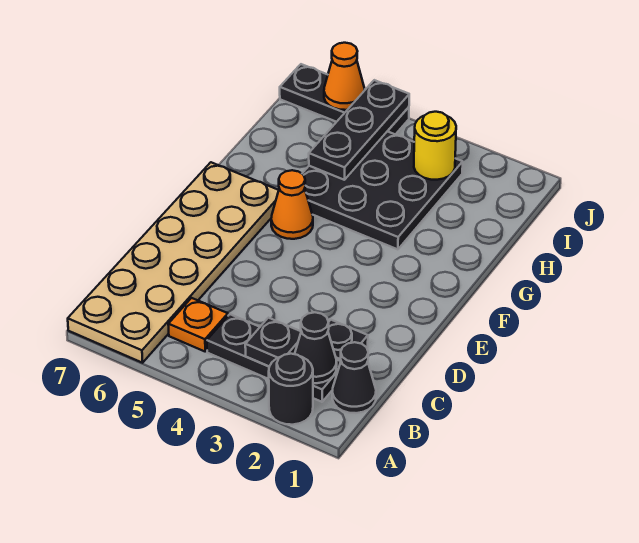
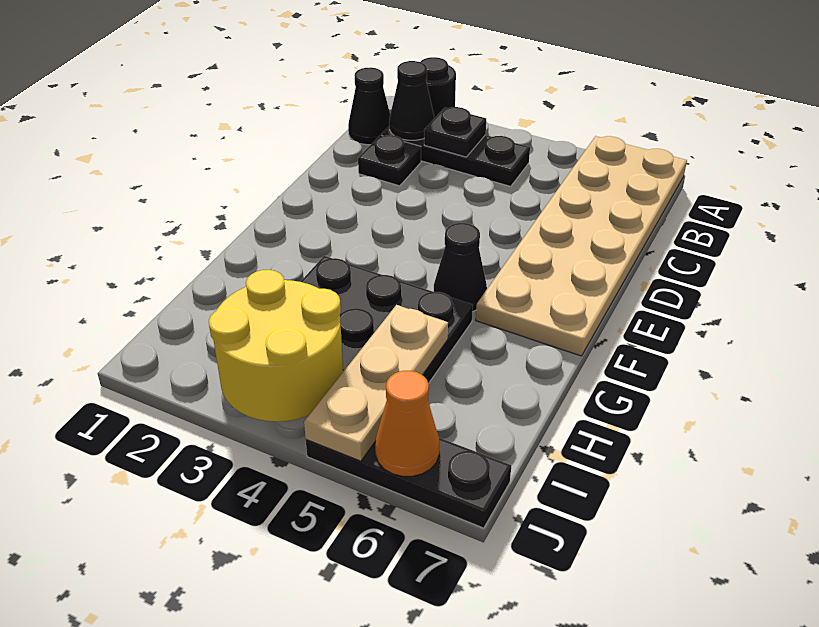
orange plate B5 level 1 -> none
orange cone F5 level 1 -> black cone F5 level 1
black plate H5:J5 level 2 -> tan plate H5:J5 level 2
yellow round brick I3 level 2 -> yellow round brick I3:J4 level 2

